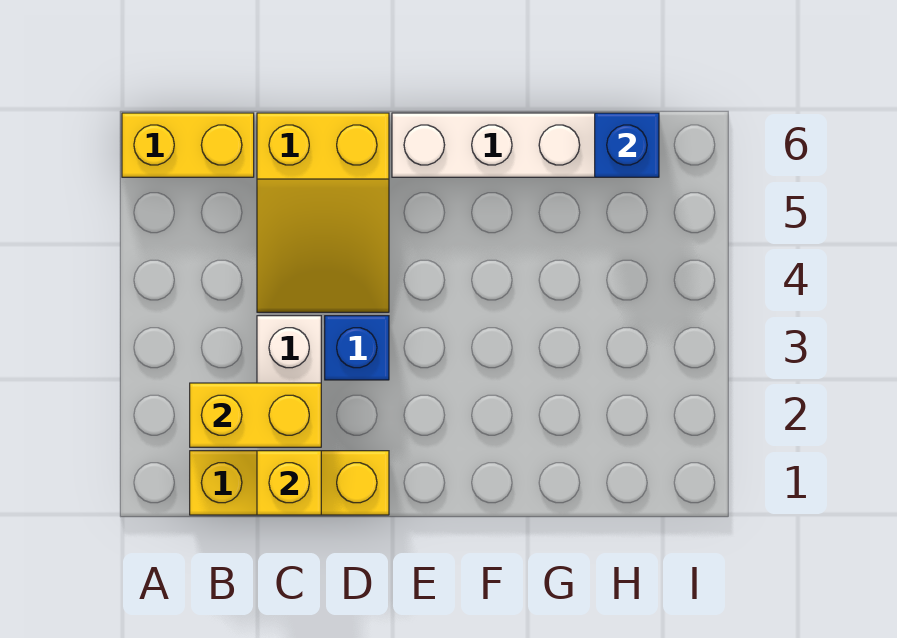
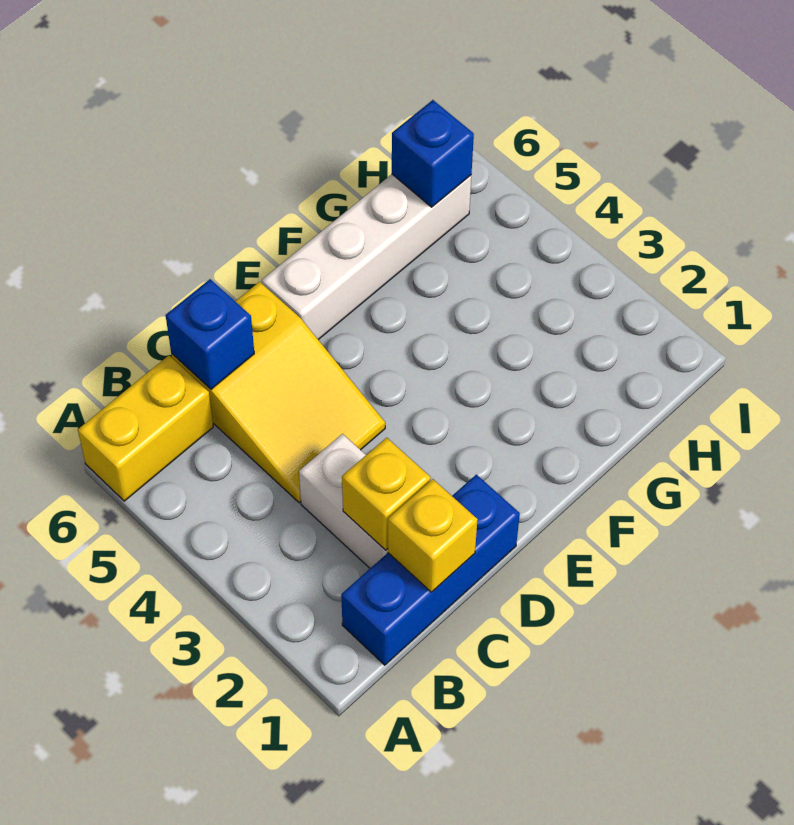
yellow brick B1:D1 level 1 -> blue brick B1:D1 level 1
yellow brick B2:C2 level 2 -> yellow brick C2 level 2
blue brick D3 level 1 -> blue brick C6 level 2

